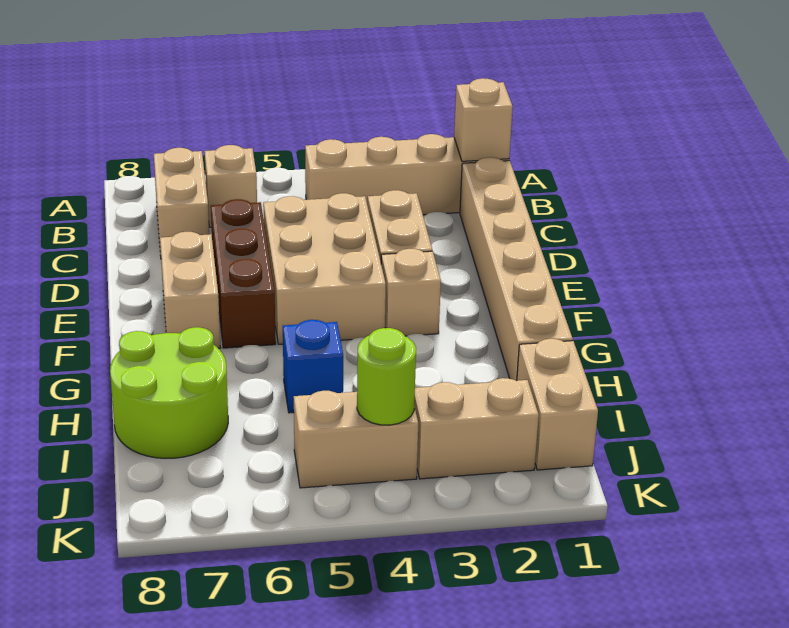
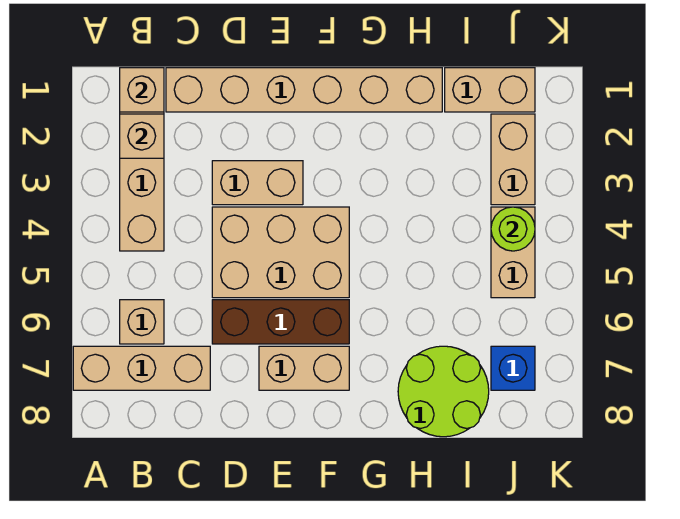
tan brick B7:C7 level 1 -> tan brick A7:C7 level 1
tan brick F3 level 1 -> tan brick B2 level 2
blue brick H5 level 1 -> blue brick J7 level 1

